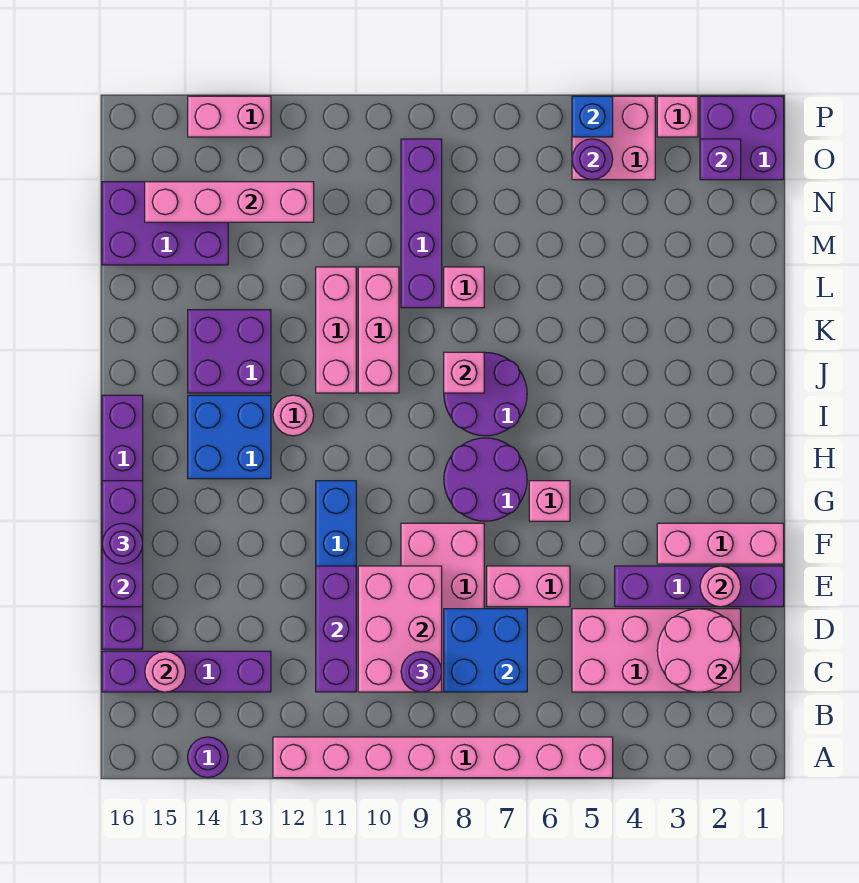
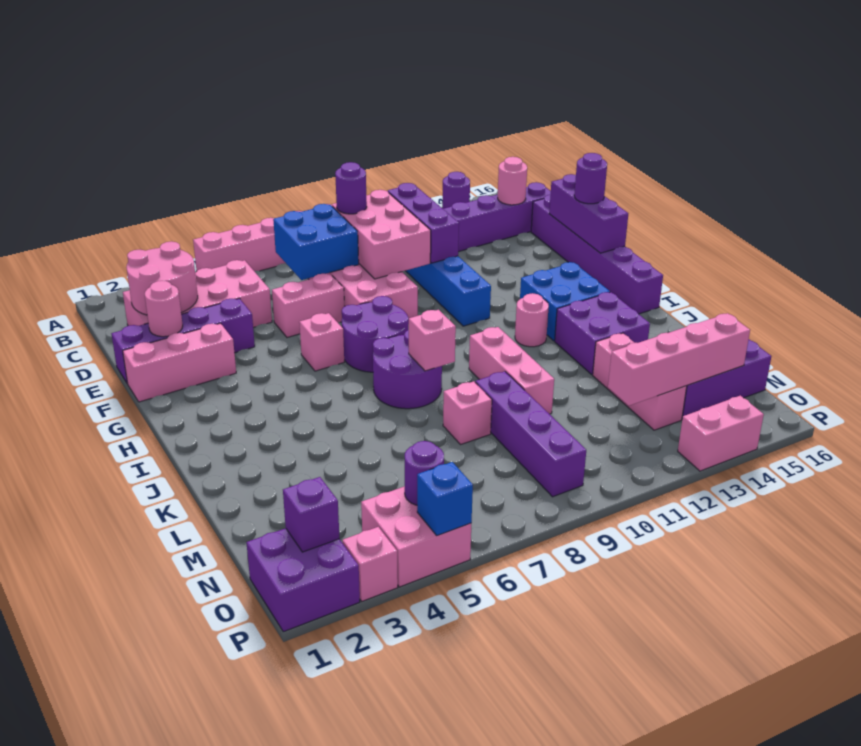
pink brick J11:L11 level 1 -> pink brick L13:N13 level 1

